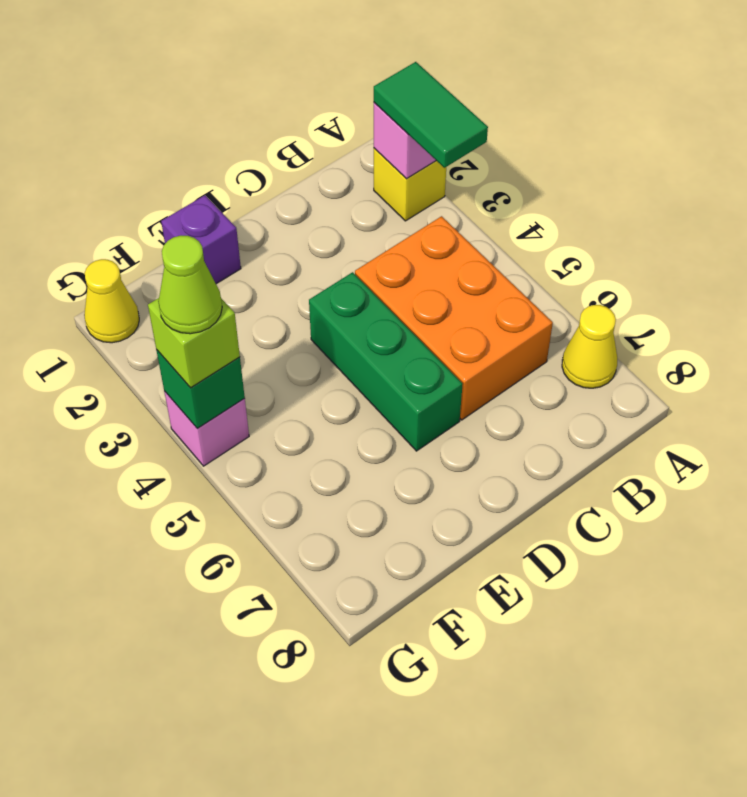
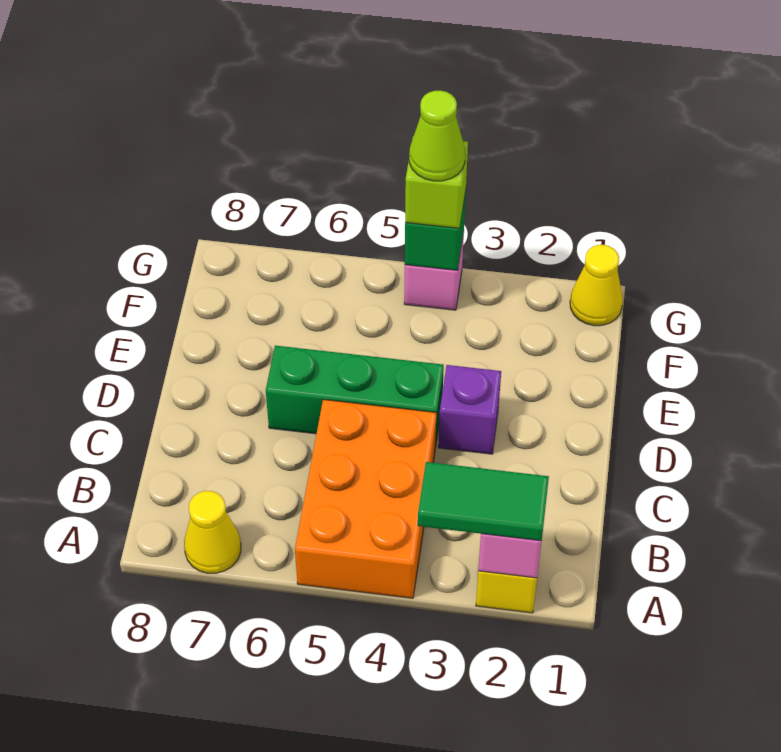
orange brick B4:C6 level 1 -> orange brick A4:C5 level 1
purple brick E1 level 1 -> purple brick D3 level 1

